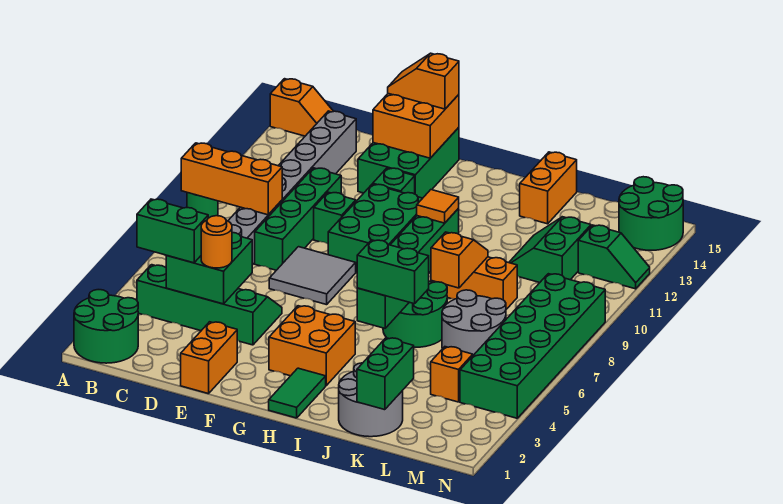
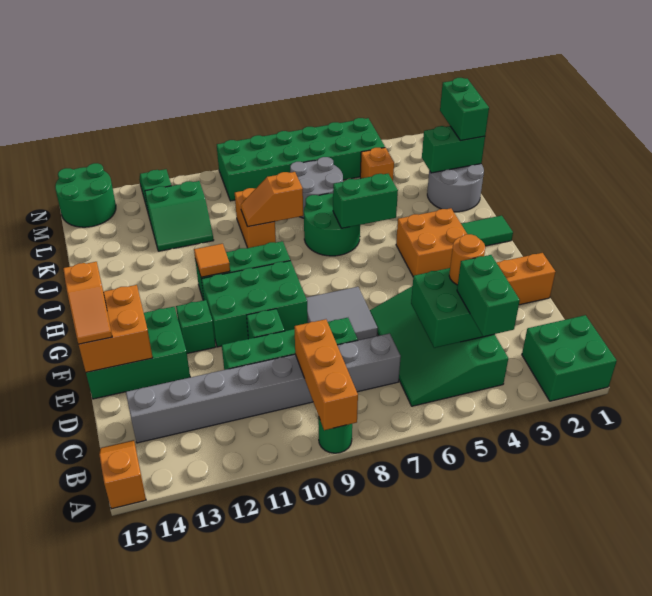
green round brick A1:B2 level 1 -> green brick A1:B2 level 1
green slope B4:E5 level 1 top 4 -> green slope B4:E6 level 1 top 4
green brick I5:J5 level 3 -> green brick K1:L1 level 3
orange brick J14:J15 level 1 -> none

